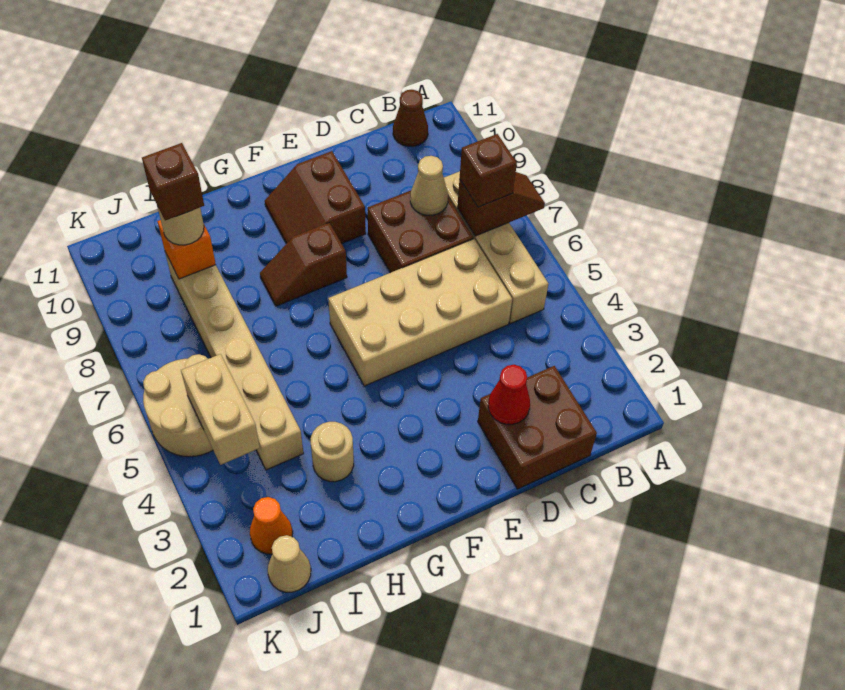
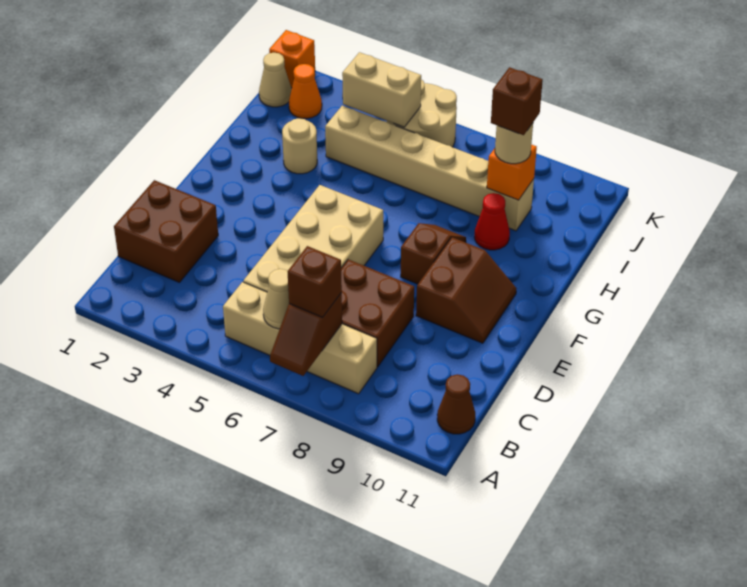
tan cone C8 level 2 -> tan cone B6 level 2
red cone D2 level 2 -> red cone H9 level 1
brown slope E9:F10 level 1 top E -> brown slope E9:F10 level 1 top 9
none -> orange brick K1 level 1

